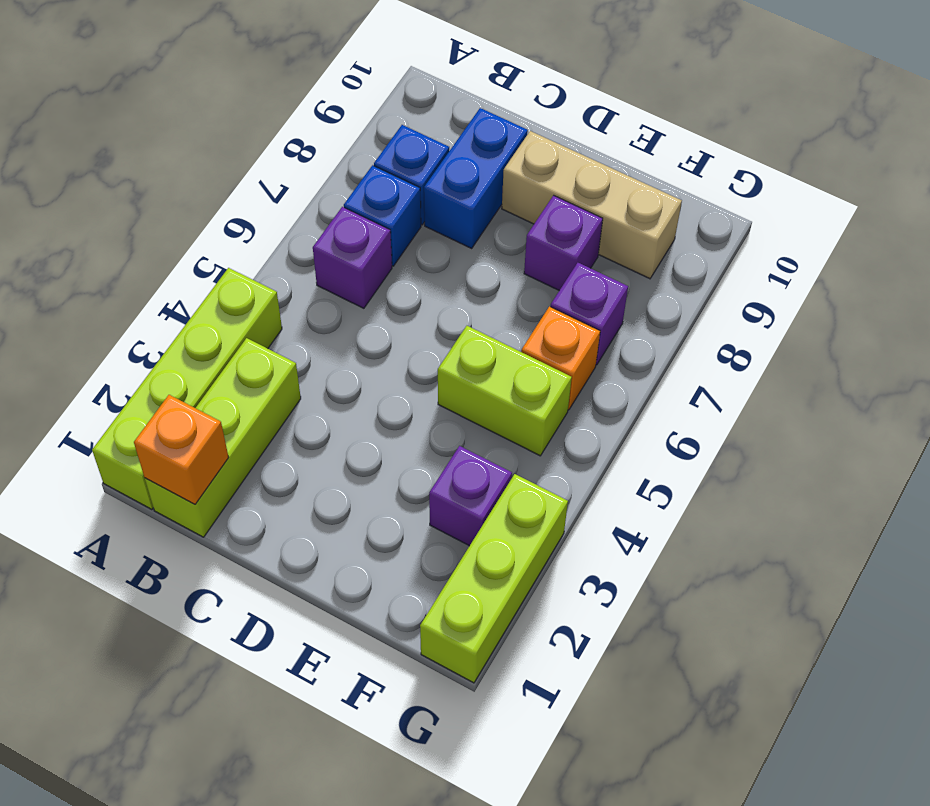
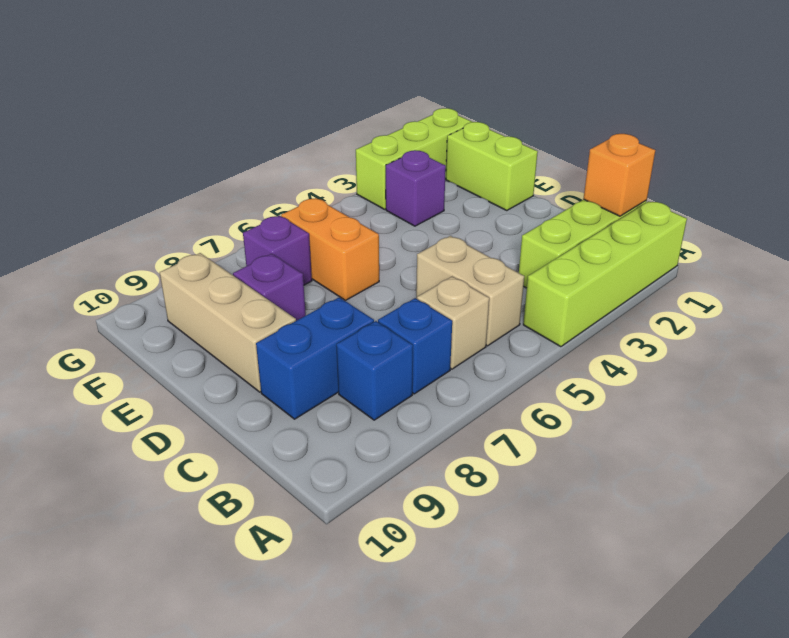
none -> tan brick B5:C5 level 1
purple brick B6 level 1 -> tan brick B6 level 1
lime brick E5:F5 level 1 -> lime brick E1:F1 level 1
orange brick F6 level 1 -> orange brick E6:F6 level 1

